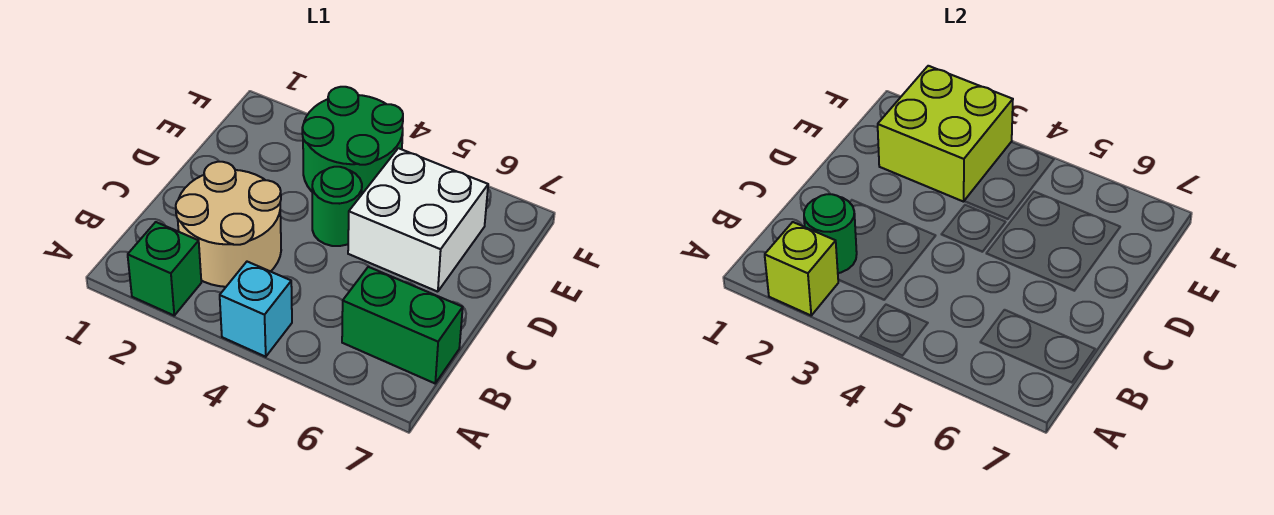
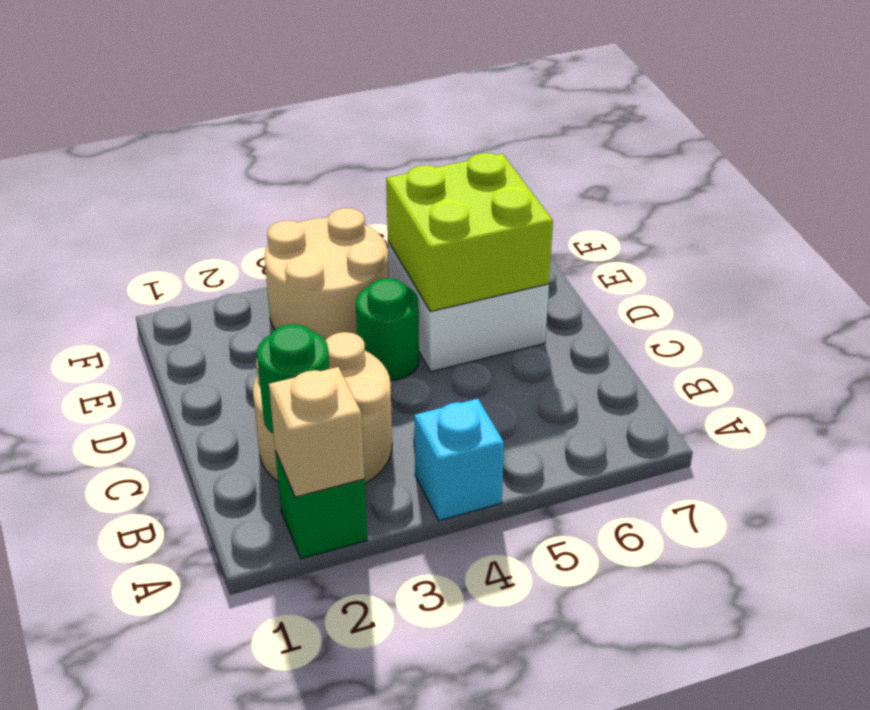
lime brick A2 level 2 -> tan brick A2 level 2
green brick B6:B7 level 1 -> none
lime brick E2:F3 level 2 -> lime brick D5:E6 level 2
green round brick E3:F4 level 1 -> tan round brick E3:F4 level 1

